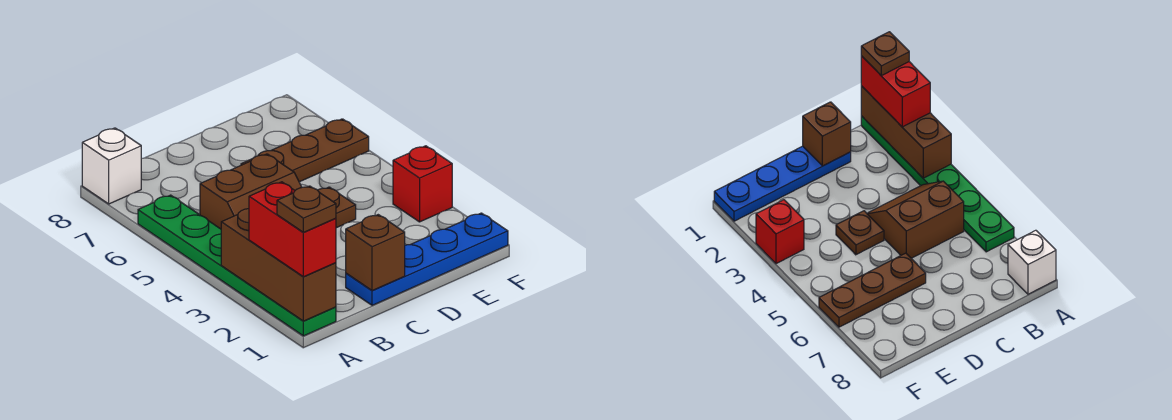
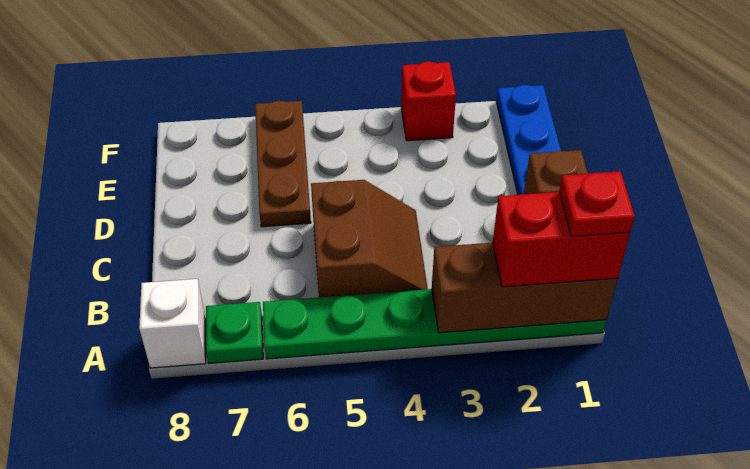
brown plate A1 level 4 -> red plate A1 level 4
none -> green plate A7 level 1
brown plate D4 level 1 -> none

